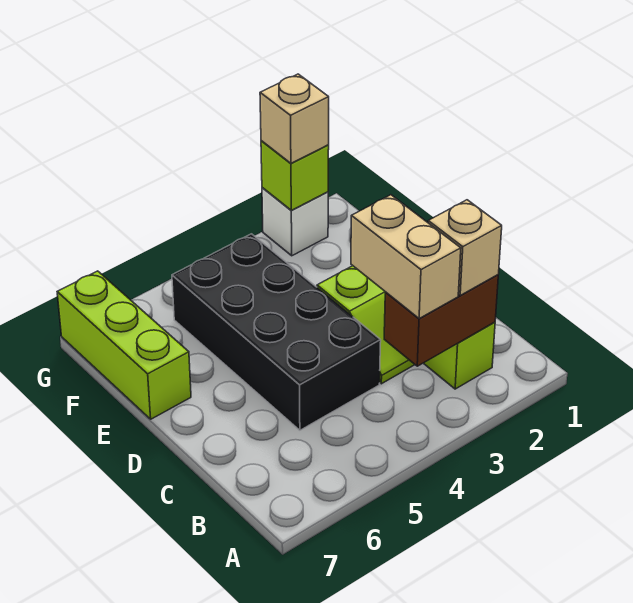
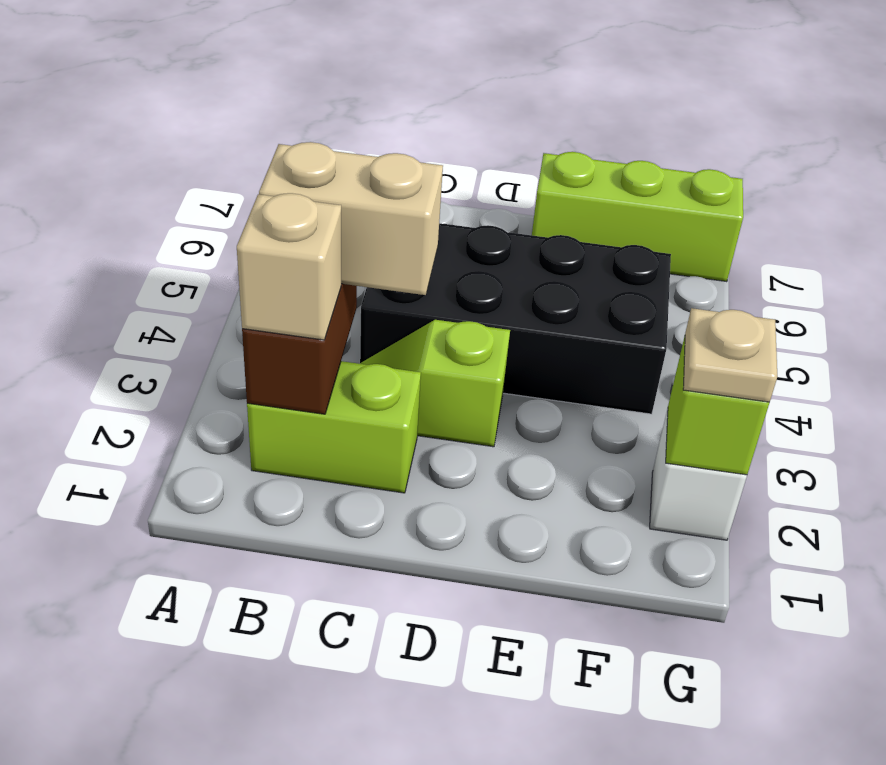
tan brick G2 level 3 -> tan plate G2 level 3

